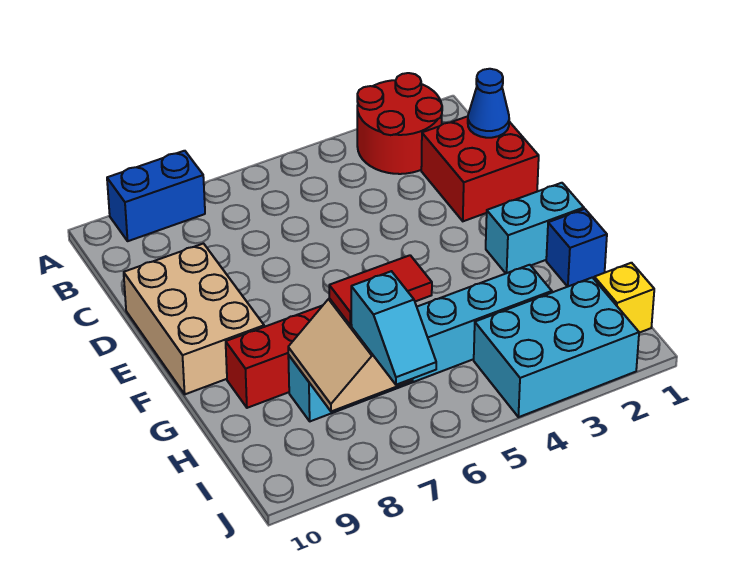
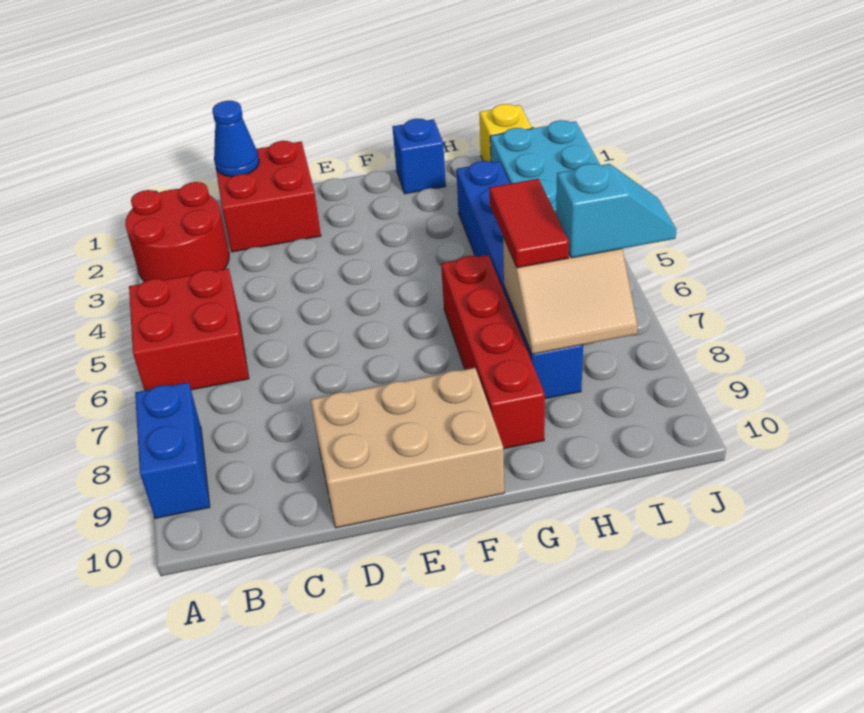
none -> red brick A5:B6 level 1
cyan brick F1:F2 level 1 -> none
cyan brick H3:H8 level 1 -> blue brick H3:H8 level 1

